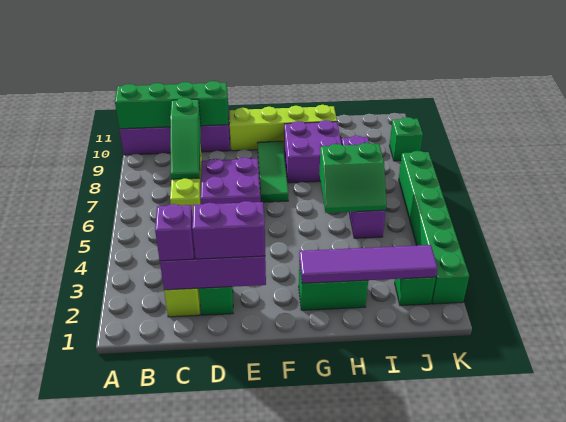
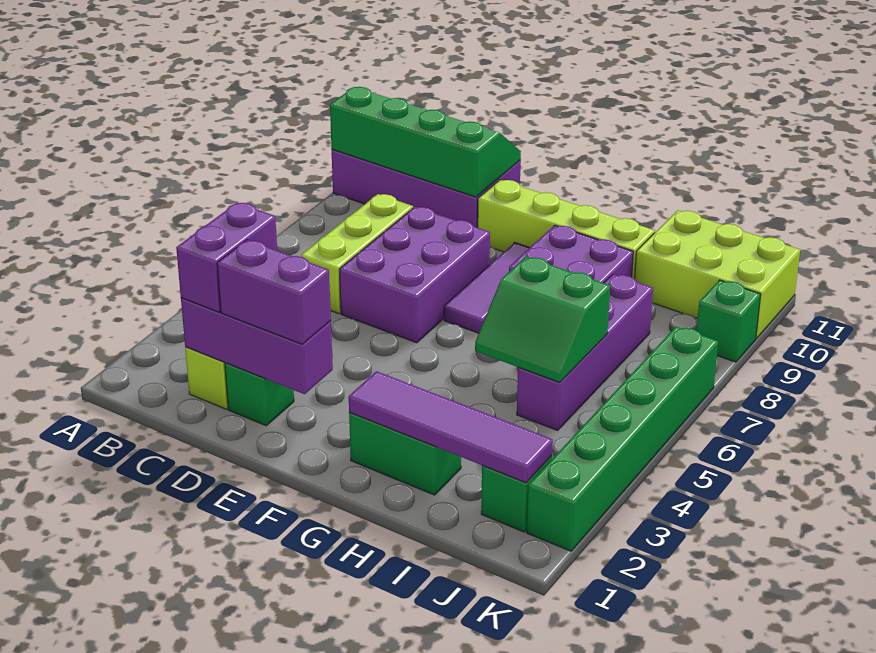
purple brick C2 level 3 -> purple brick C2:C3 level 3
green slope C7:C9 level 2 top 9 -> none
purple brick D6:E7 level 1 -> purple brick D6:E8 level 1
green tile F7:F9 level 1 -> purple tile F7:F9 level 1
none -> lime brick I10:K11 level 1

